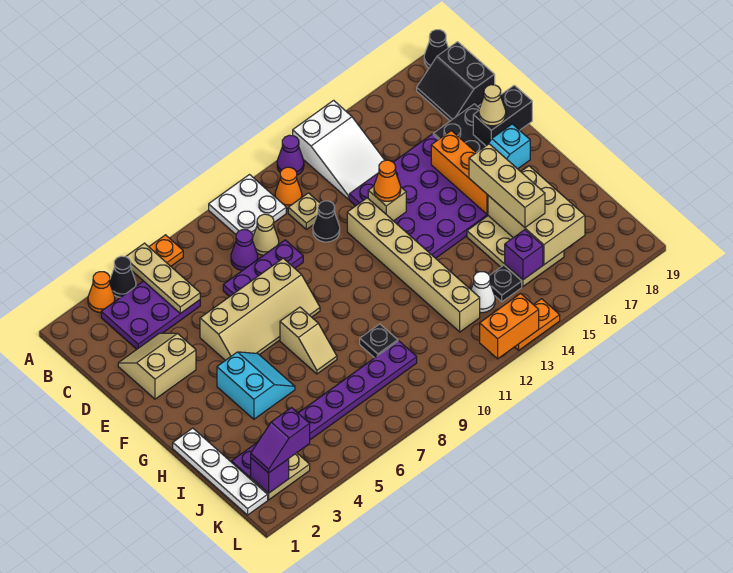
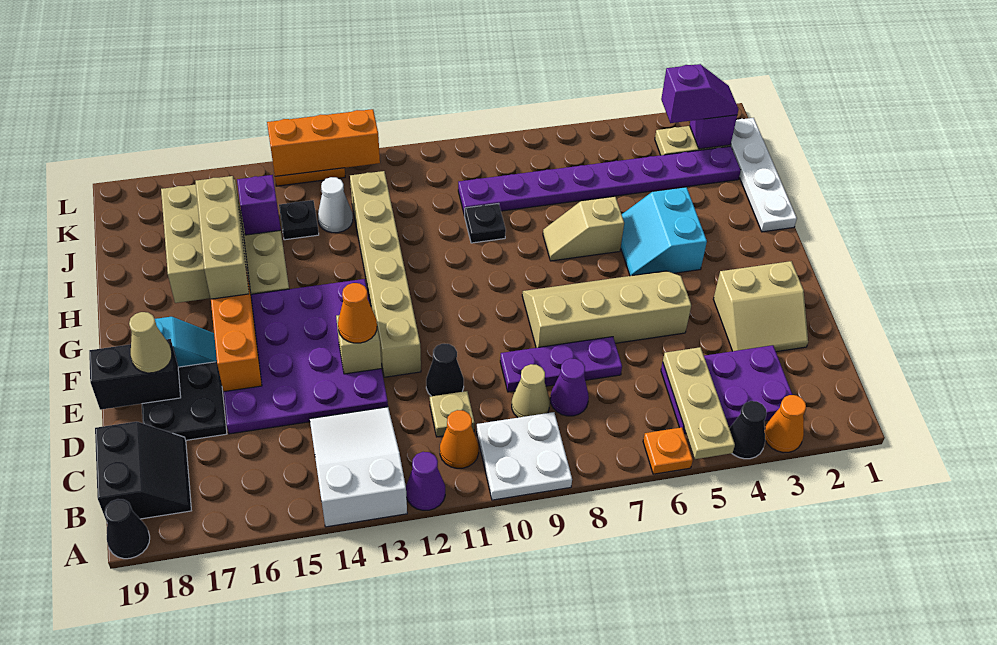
tan slope G7:H7 level 1 top G -> tan slope H6:H7 level 1 top 6
orange brick L12:L13 level 2 -> orange brick L12:L14 level 2

